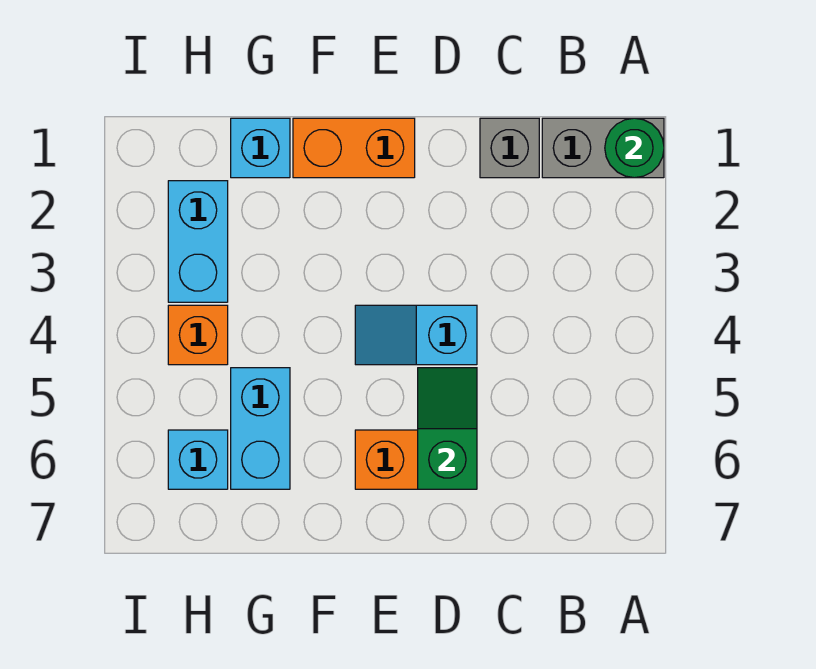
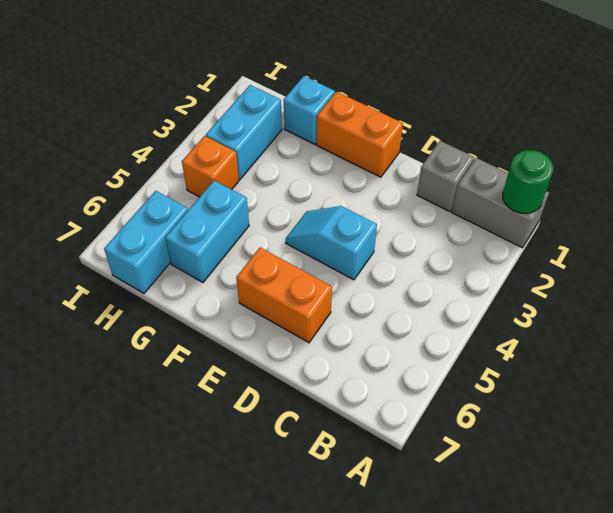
green slope D5:D6 level 2 top 6 -> none
cyan brick H6 level 1 -> cyan brick H6:H7 level 1

